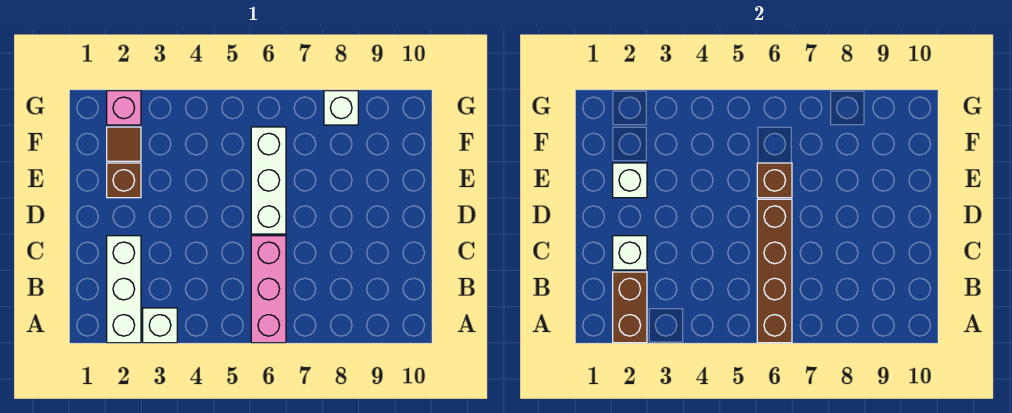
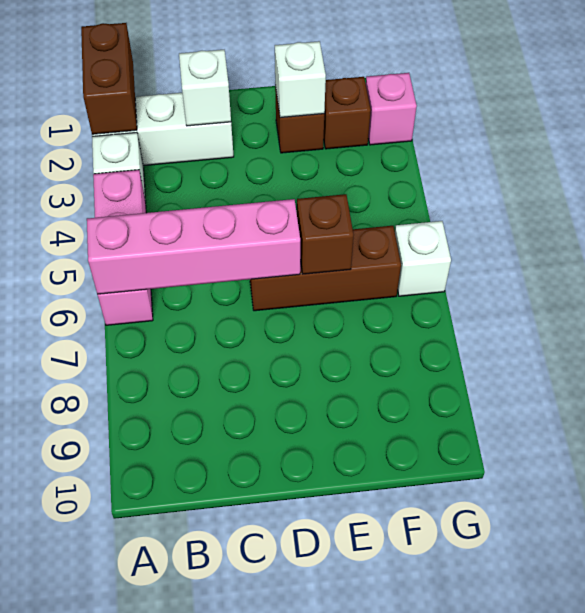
brown brick A2:B2 level 2 -> brown brick A1:A2 level 2
pink brick A6:C6 level 1 -> pink brick A4:A6 level 1
brown brick A6:D6 level 2 -> pink brick A6:D6 level 2
white brick D6:F6 level 1 -> brown brick D6:F6 level 1
brown tile F2 level 1 -> brown brick F2 level 1
white brick G8 level 1 -> white brick G6 level 1

